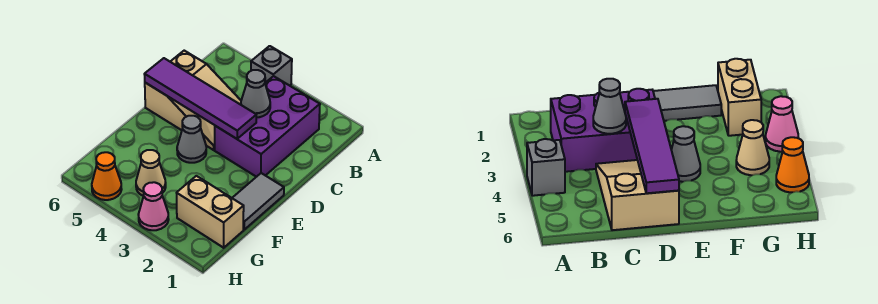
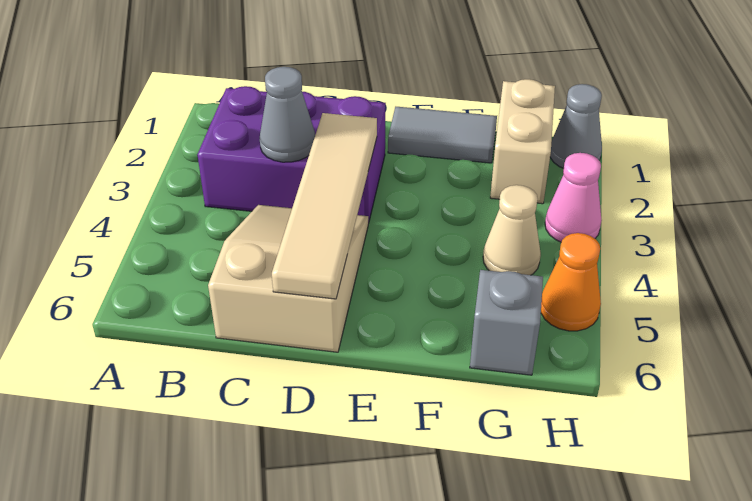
grey brick A4 level 1 -> grey brick G6 level 1
purple tile D3:D6 level 2 -> tan tile D3:D6 level 2
grey cone E4 level 1 -> grey cone H1 level 1

